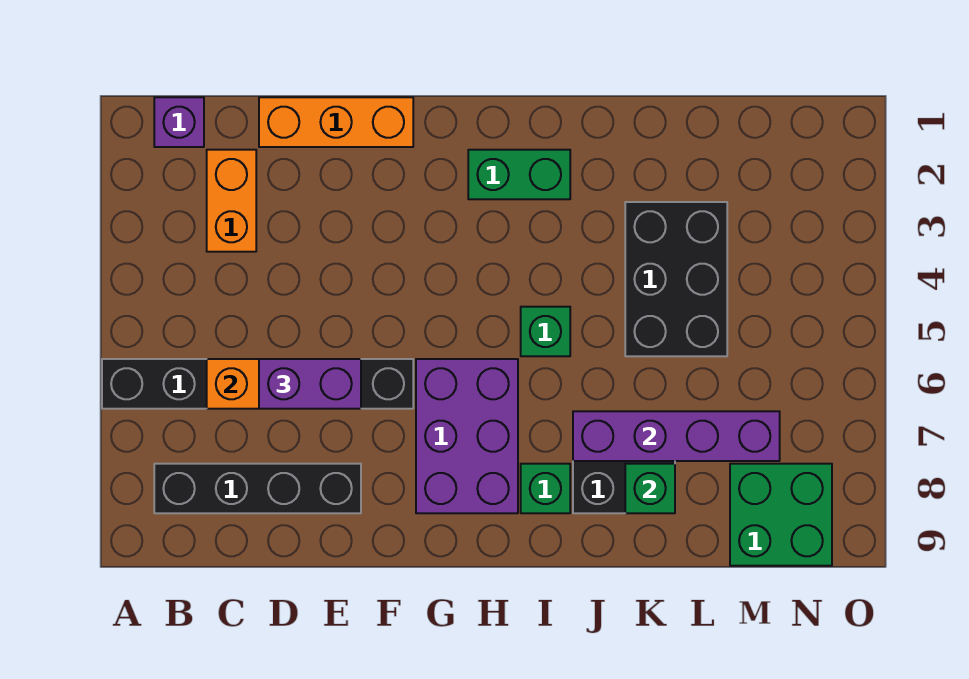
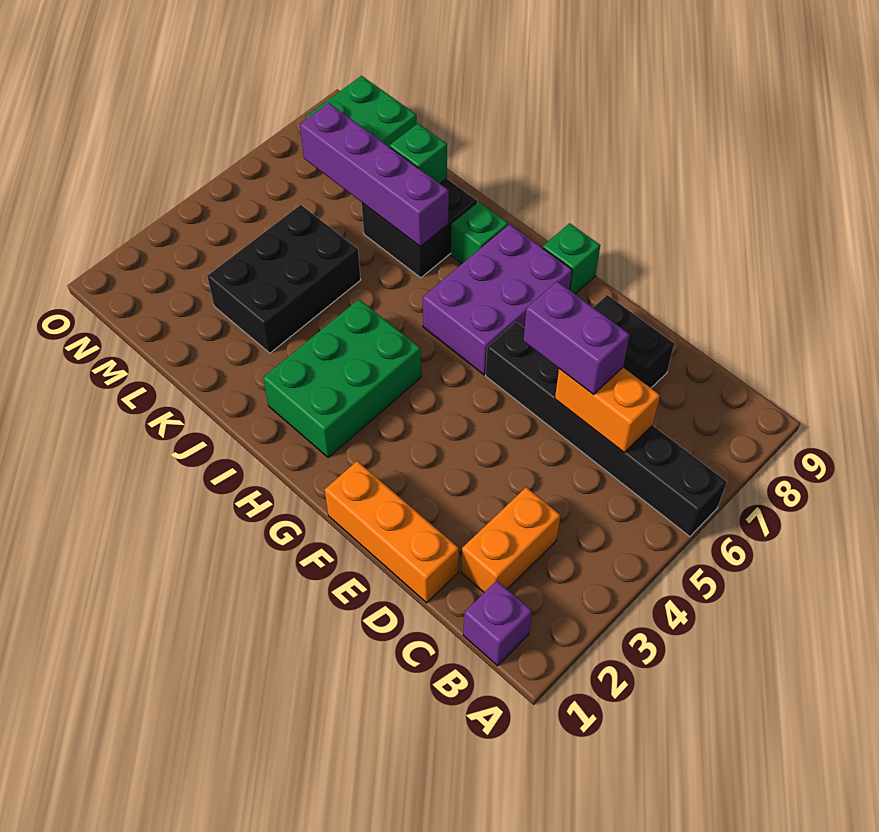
black brick B8:E8 level 1 -> black brick D8:E8 level 1
green brick H2:I2 level 1 -> green brick H2:I4 level 1
green brick I5 level 1 -> green brick G9 level 1

